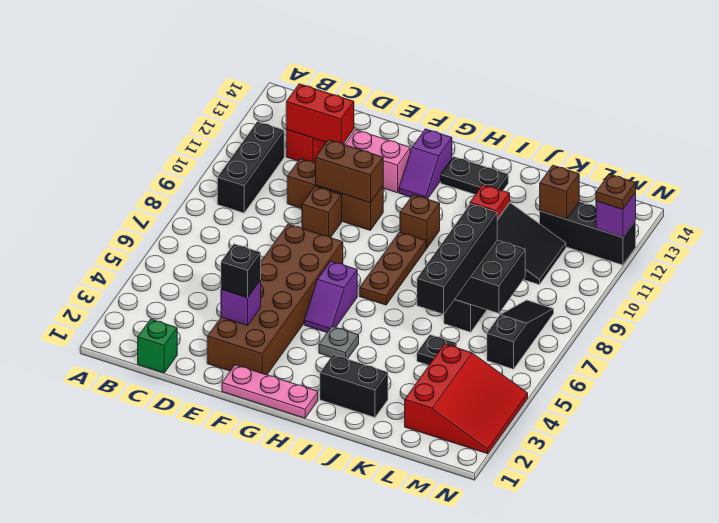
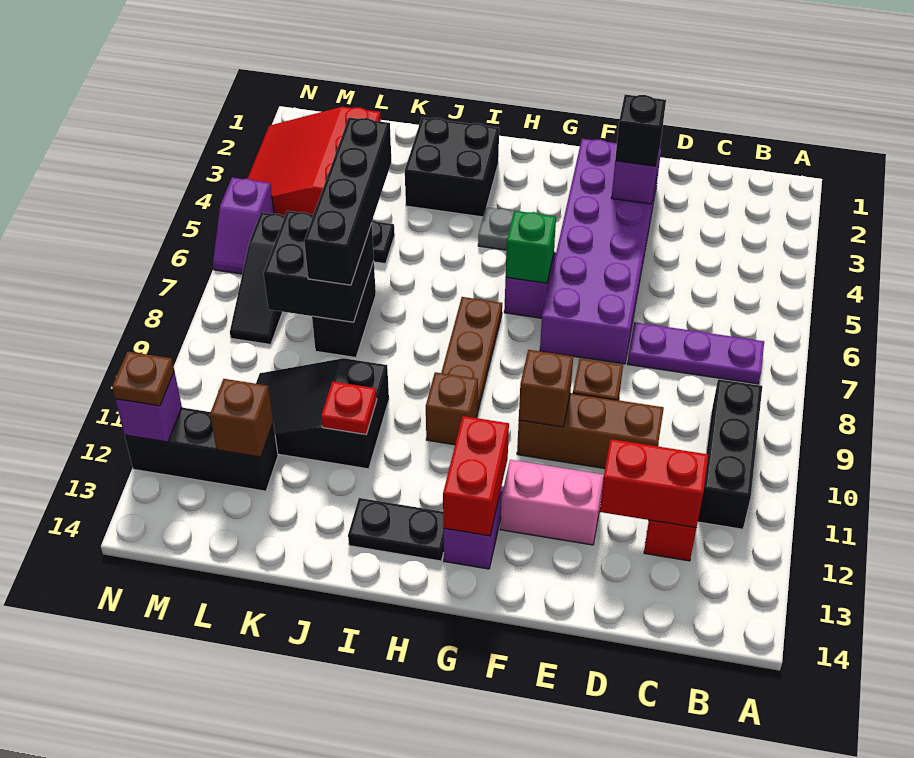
none -> purple plate B7:D7 level 1
green brick C1 level 1 -> green brick G6 level 2
brown brick E2:F7 level 1 -> purple brick E2:F7 level 1
brown brick E10:F10 level 2 -> brown brick F10 level 2
pink plate F1:H1 level 1 -> none
none -> red brick G12:G13 level 2
black brick I2:J2 level 1 -> black brick I2:J3 level 1
none -> purple slope N5:N6 level 1 top 5

